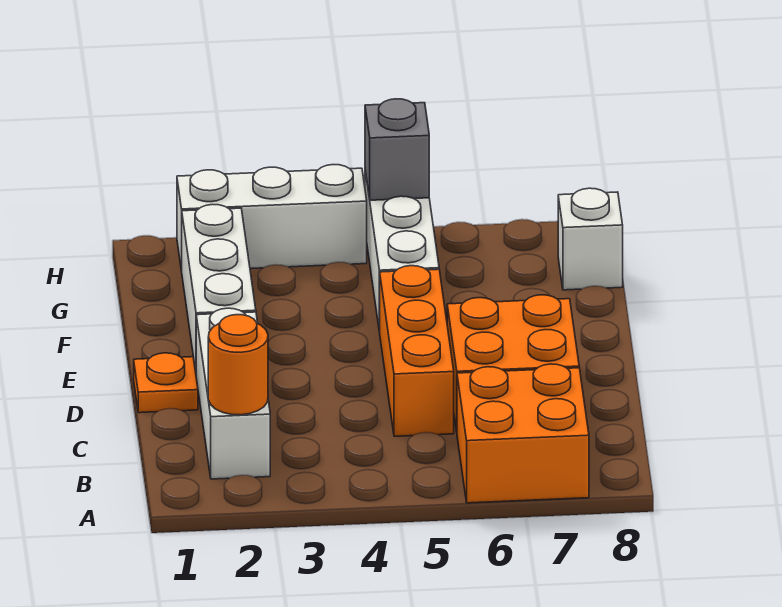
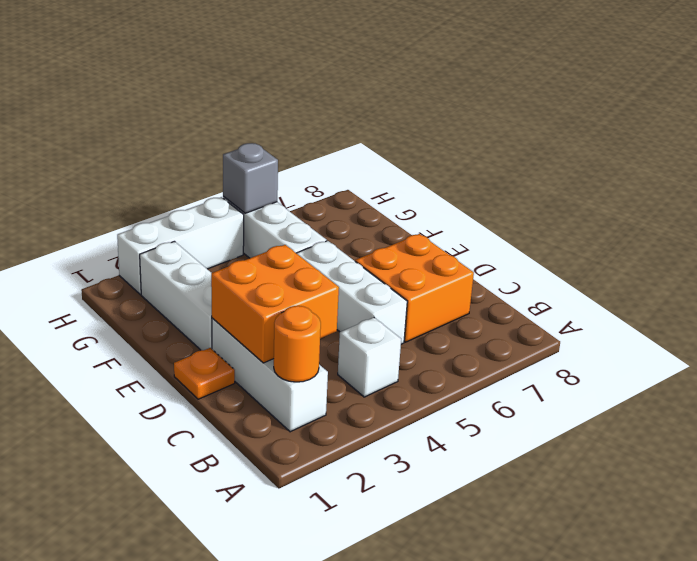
orange brick A6:B7 level 1 -> orange brick C2:D3 level 2
orange brick C5:E5 level 1 -> white brick C5:E5 level 1
white brick G8 level 1 -> white brick B4 level 1

